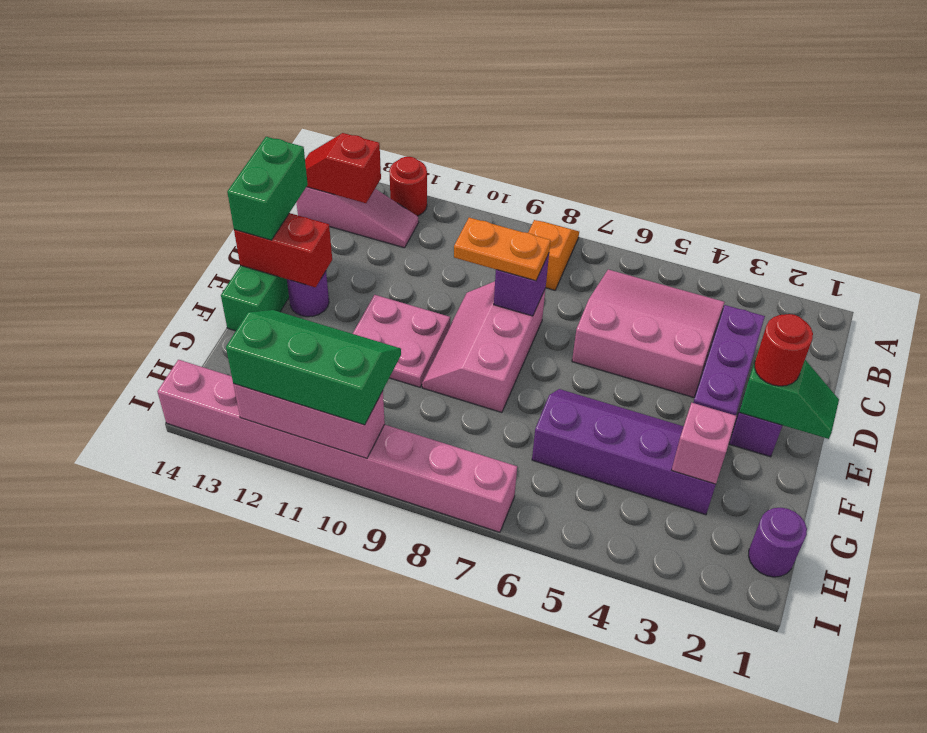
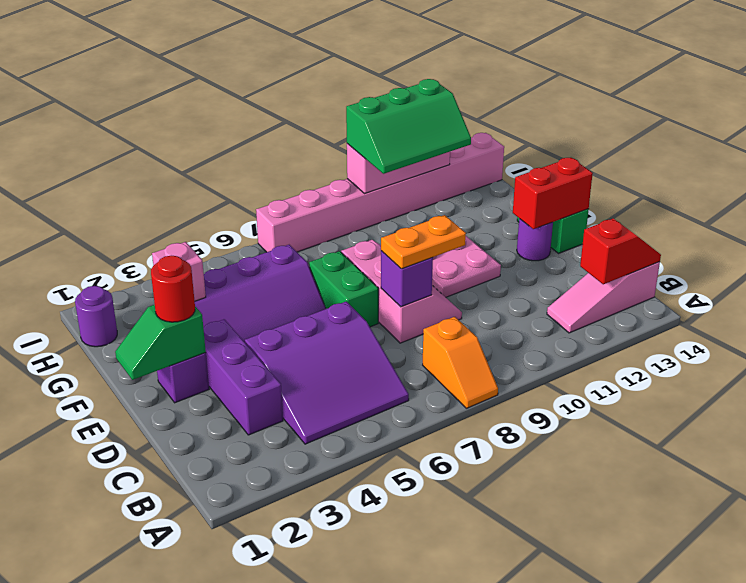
red round brick A12 level 1 -> none
pink slope B4:D6 level 1 top D -> purple slope B4:D6 level 1 top D
green brick D14:E14 level 3 -> green brick E7:F7 level 1

